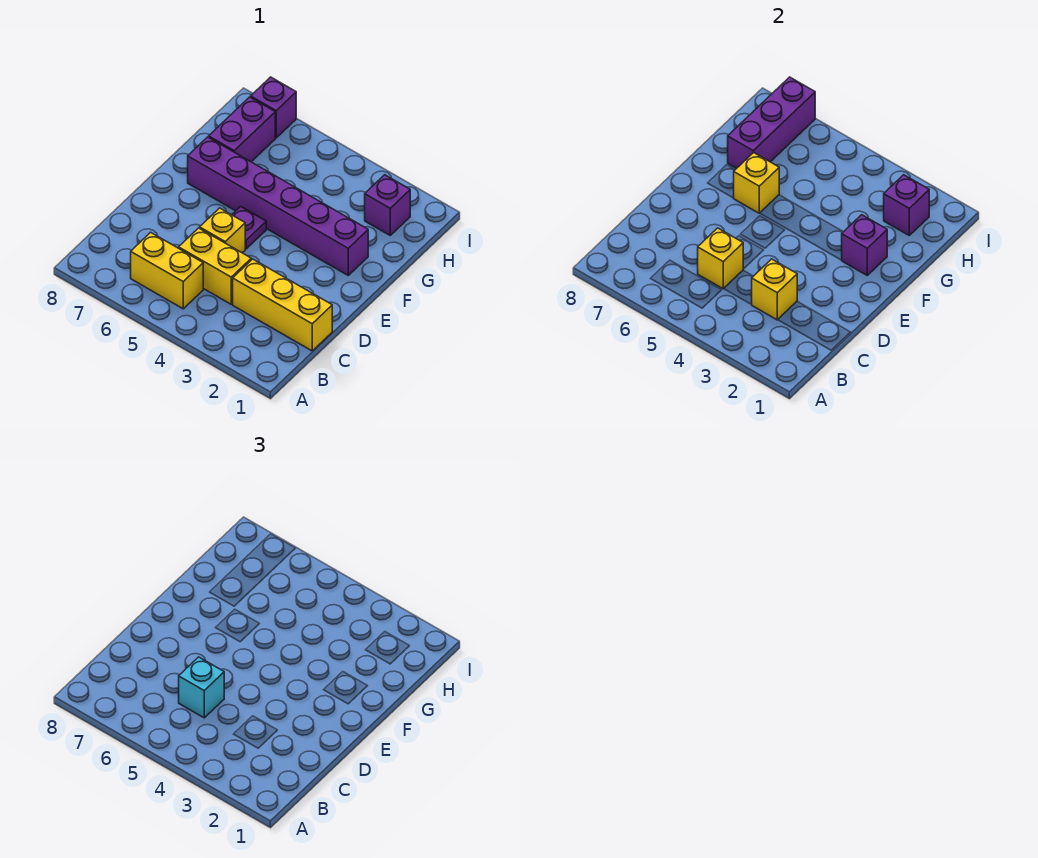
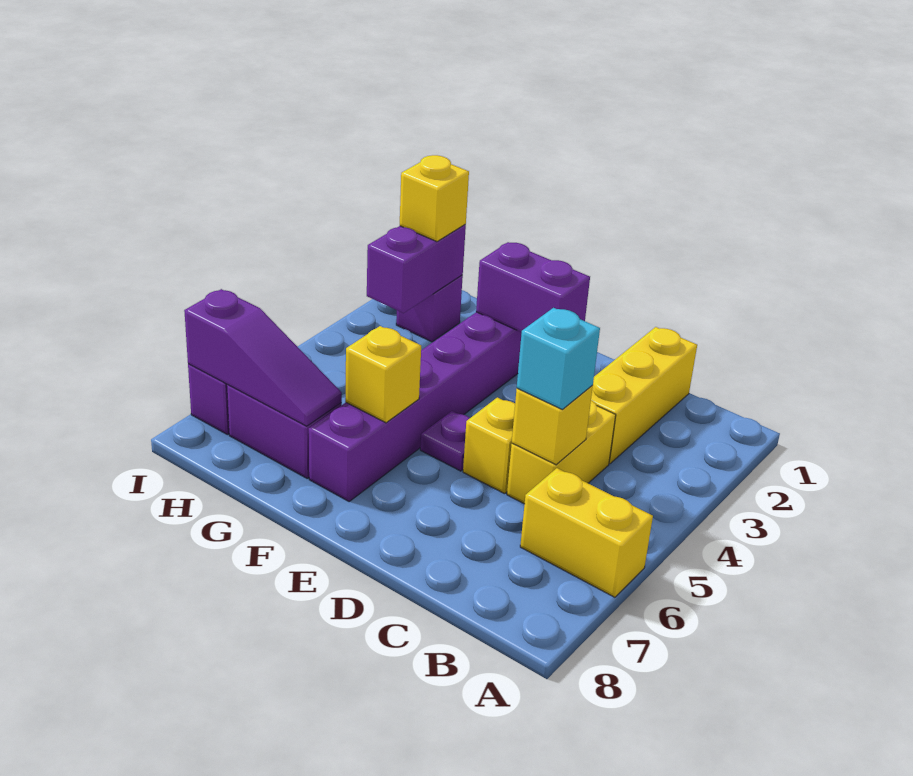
yellow brick B5:B6 level 1 -> yellow brick A6:B6 level 1
yellow brick C3 level 2 -> yellow brick H2 level 3
purple brick F2 level 2 -> purple brick E2:F2 level 2
purple brick G7:I7 level 2 -> purple slope G7:I7 level 2 top I
purple brick H2 level 2 -> purple brick H2:H3 level 2

